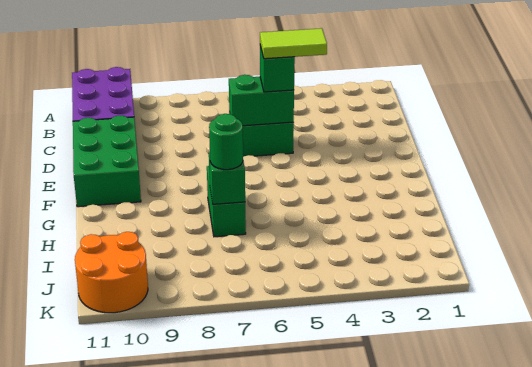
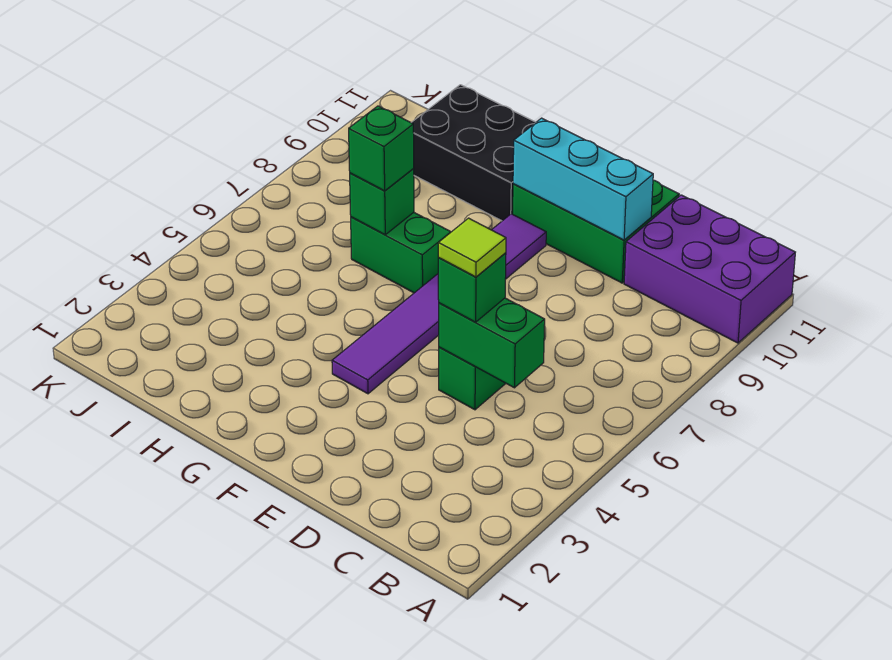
lime tile D4:D5 level 4 -> lime tile D5 level 4
green brick D5:D6 level 2 -> green brick C5:D5 level 2
none -> cyan brick D10:F10 level 2
none -> purple tile F4:F9 level 1
none -> black brick G10:I11 level 1
green round brick H7 level 3 -> green brick H7 level 3
orange round brick J10:K11 level 1 -> none

